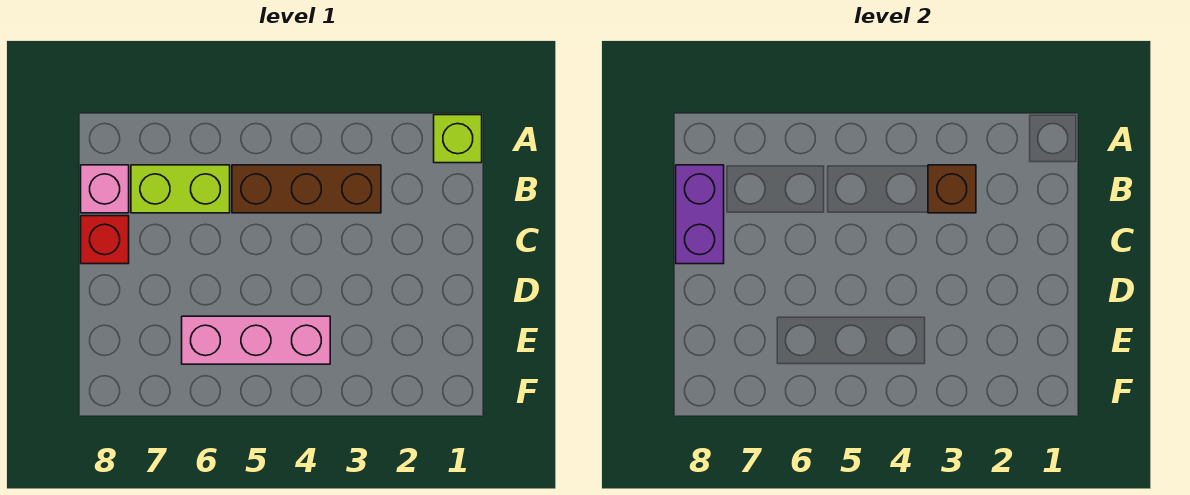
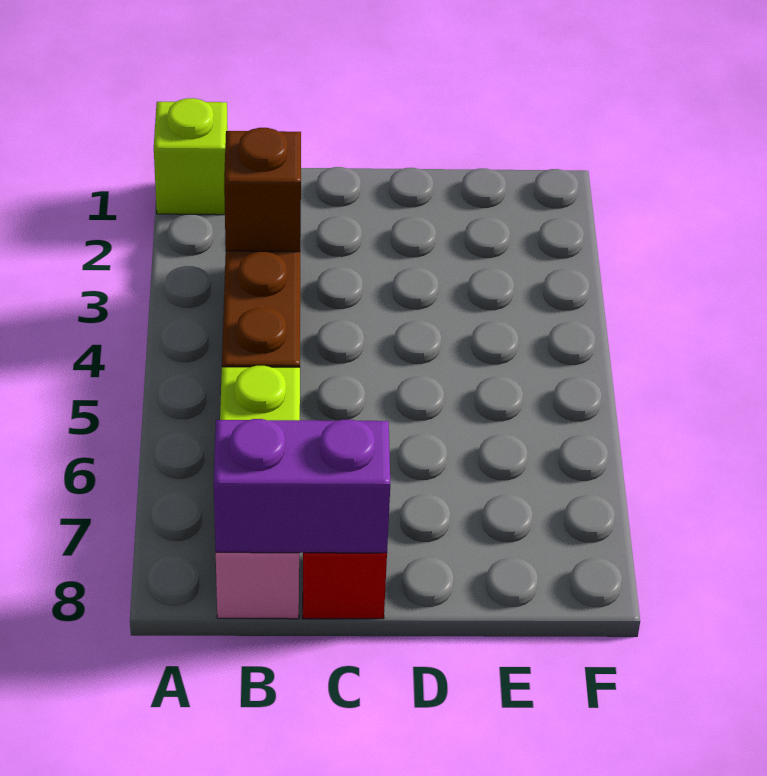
pink brick E4:E6 level 1 -> none

